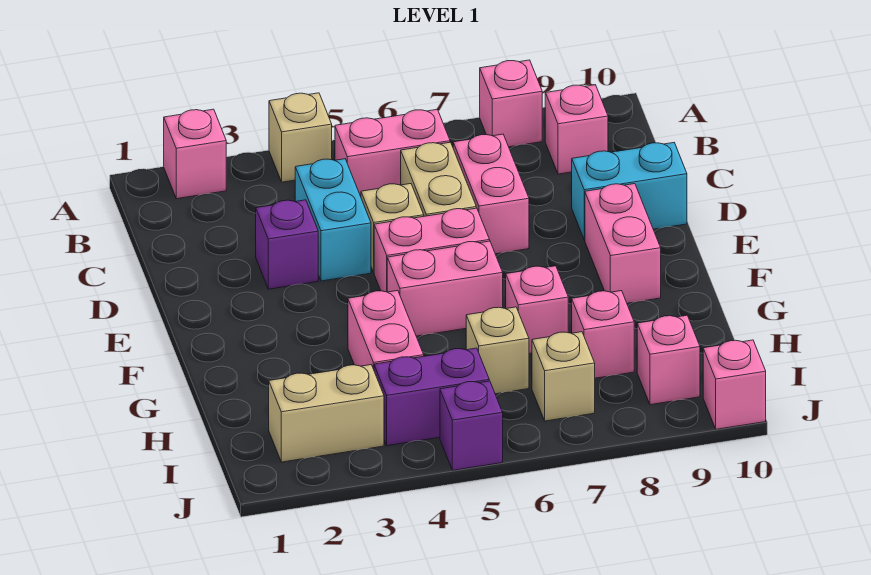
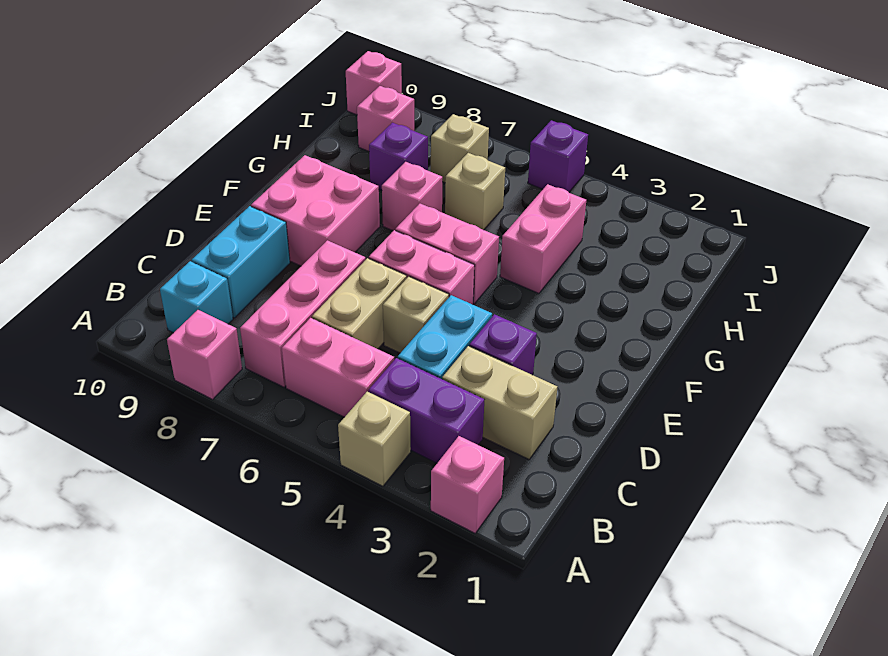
pink brick B9 level 1 -> cyan brick B9 level 1
pink brick C7:D7 level 1 -> pink brick B7:D7 level 1
cyan brick D9:D10 level 1 -> cyan brick C9:D9 level 1
pink brick E9:F9 level 1 -> pink brick E8:F9 level 1
pink brick H8 level 1 -> purple brick H8 level 1
tan brick I2:I3 level 1 -> tan brick C2:C3 level 1
purple brick I4:I5 level 1 -> purple brick B3:B4 level 1

